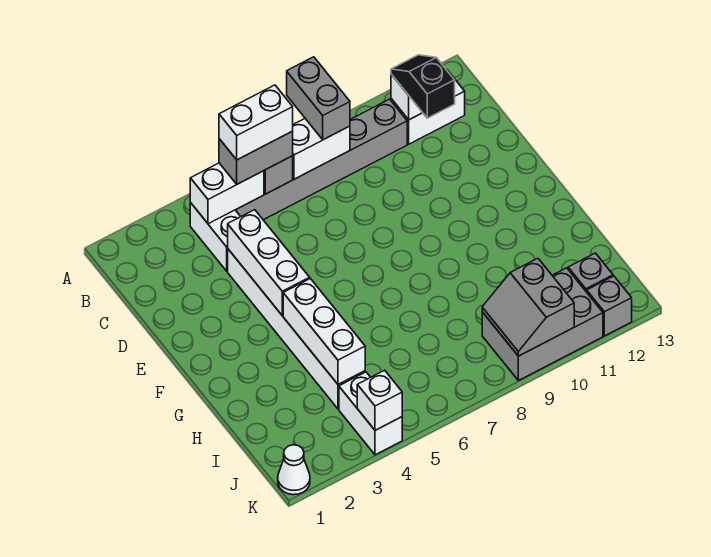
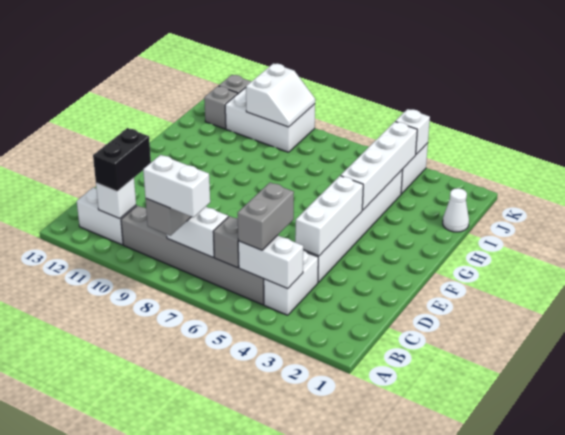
grey brick B5:B6 level 3 -> grey brick B5:C5 level 3
white brick B5:B6 level 4 -> white brick A7:A8 level 4
black slope B11:C11 level 3 top C -> black brick B11:C11 level 3
white brick G4:I4 level 2 -> white brick G4:J4 level 2
grey brick J9:K11 level 1 -> white brick J9:K11 level 1
grey slope J9:K10 level 2 top 10 -> white slope J9:K10 level 2 top 10
white cone K1 level 1 -> white cone I1 level 1

